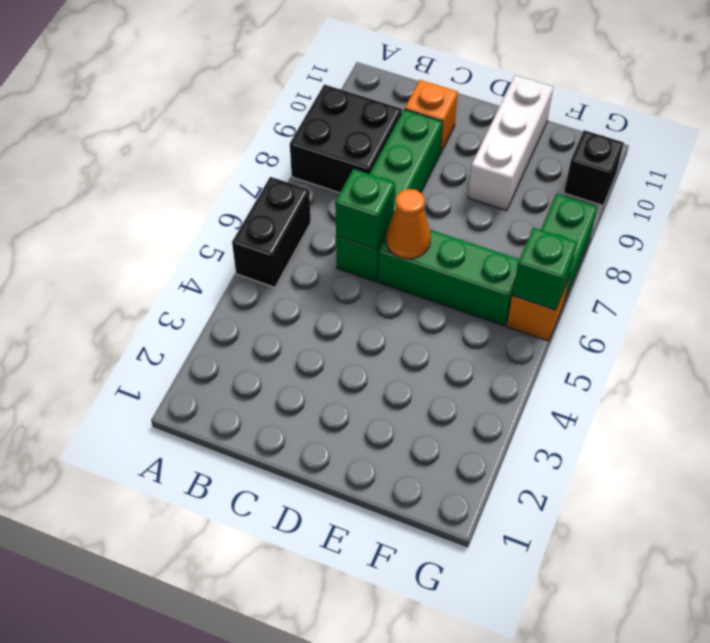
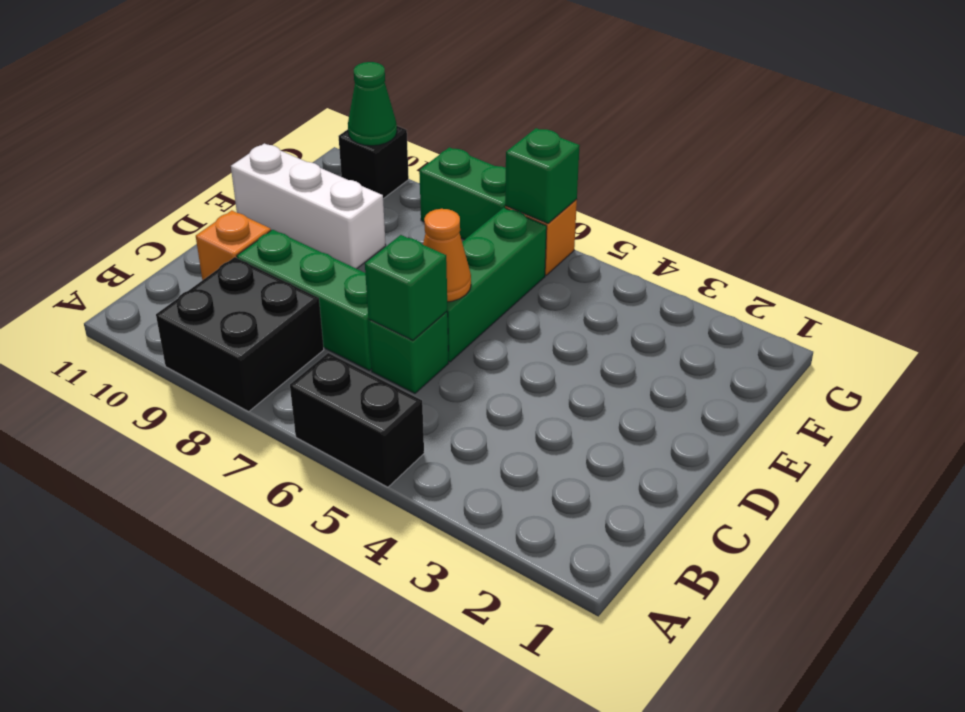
none -> green cone G10 level 2

